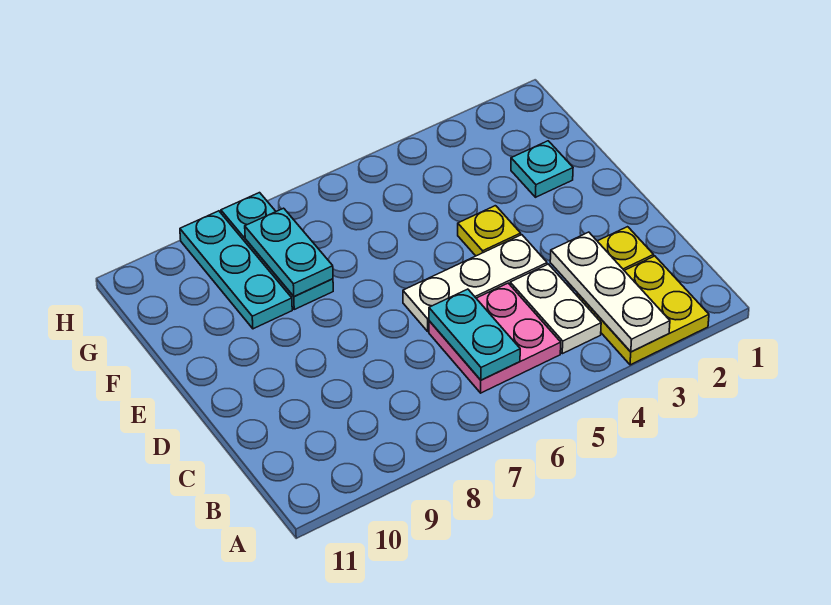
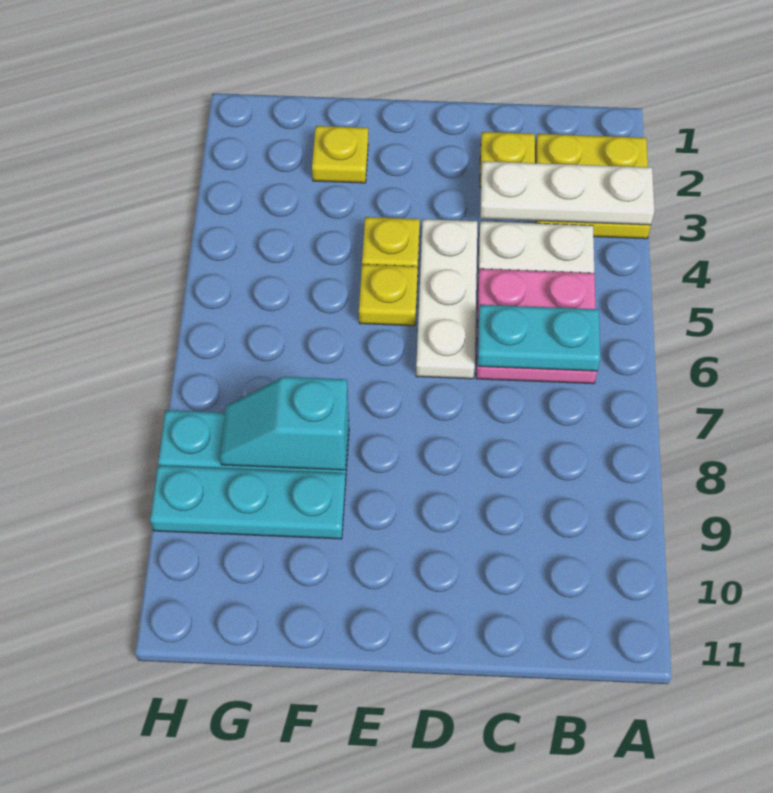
none -> yellow plate E5 level 1
cyan plate F2 level 1 -> yellow plate F2 level 1
cyan plate F8:G8 level 2 -> cyan slope F8:G8 level 2 top F

